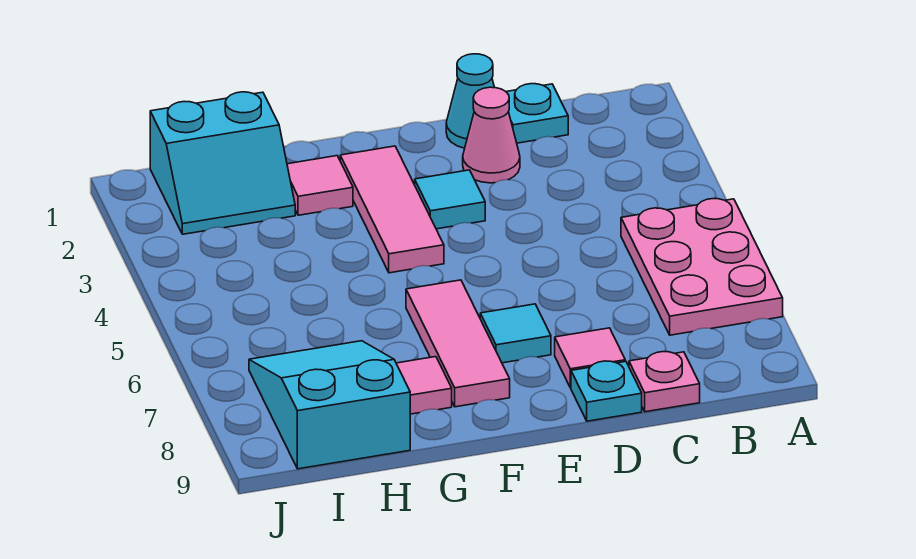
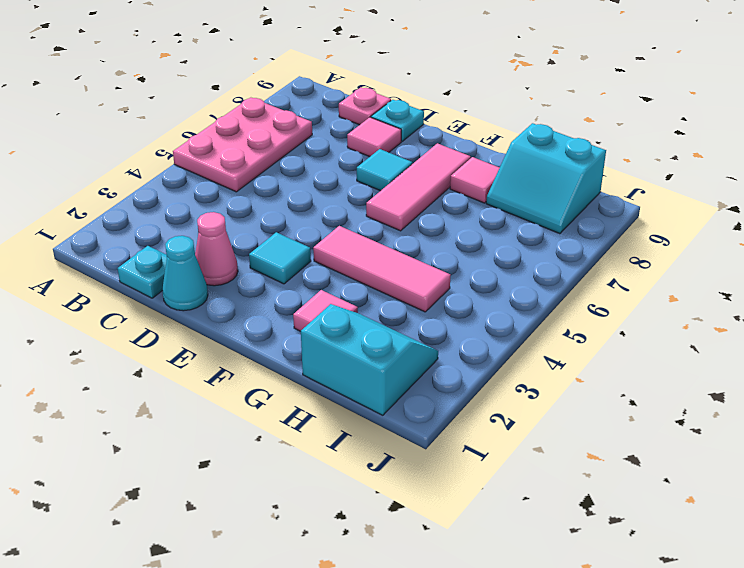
pink tile F2:F4 level 1 -> pink tile F4:H4 level 1
cyan slope H7:I9 level 1 top 9 -> cyan slope H8:I9 level 1 top 9

